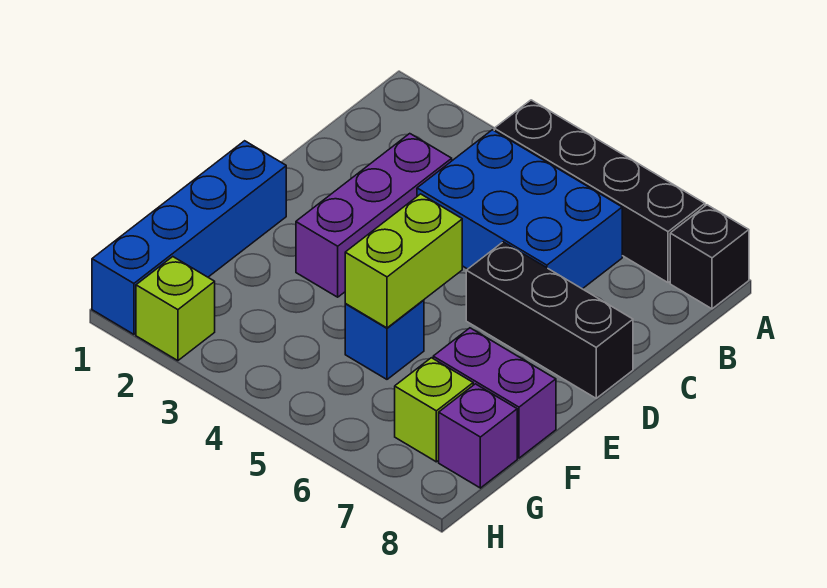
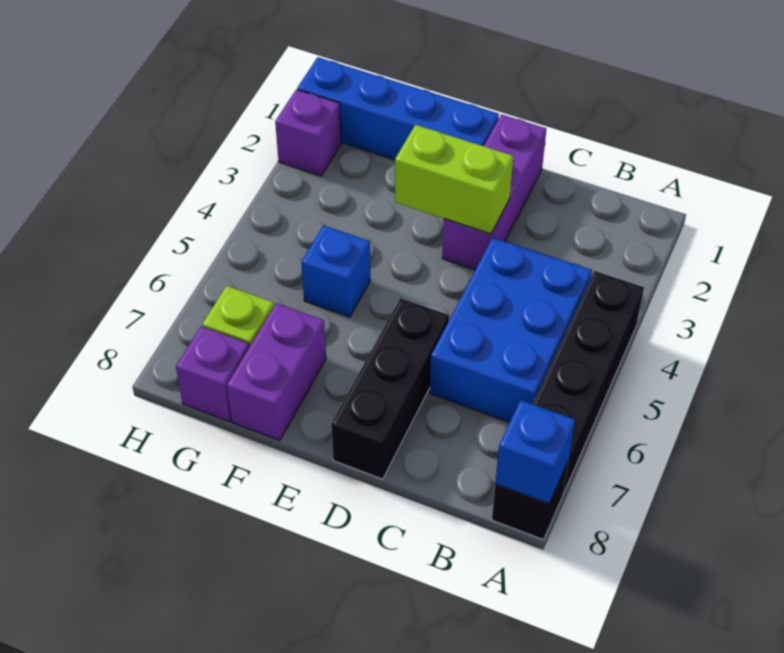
none -> blue brick A8 level 2
purple brick C3:E3 level 1 -> purple brick D1:D3 level 1
lime brick E5:F5 level 2 -> lime brick D3:E3 level 2
lime brick H2 level 1 -> purple brick H2 level 1

